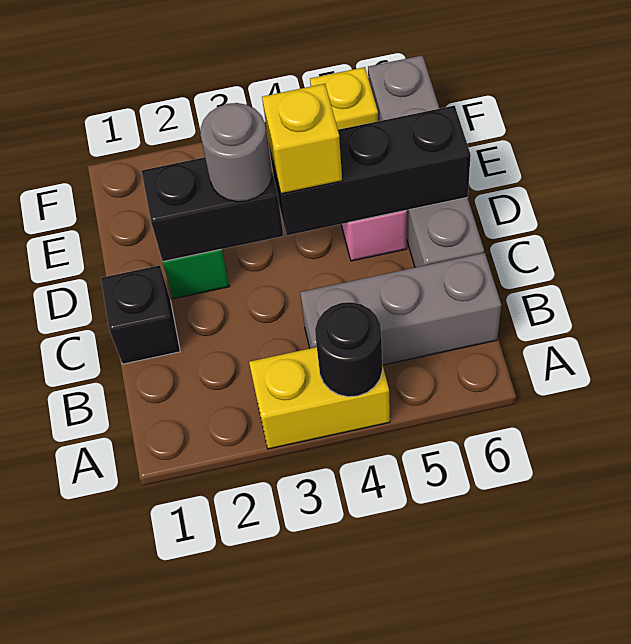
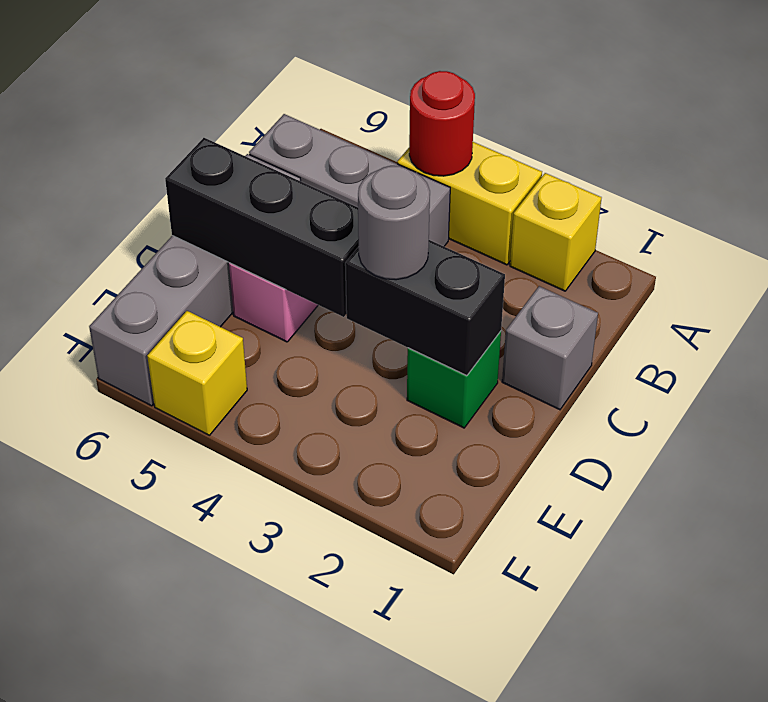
black round brick A4 level 2 -> red round brick A4 level 2
black brick C1 level 1 -> grey brick C1 level 1
yellow brick D4 level 3 -> yellow brick A2 level 1

